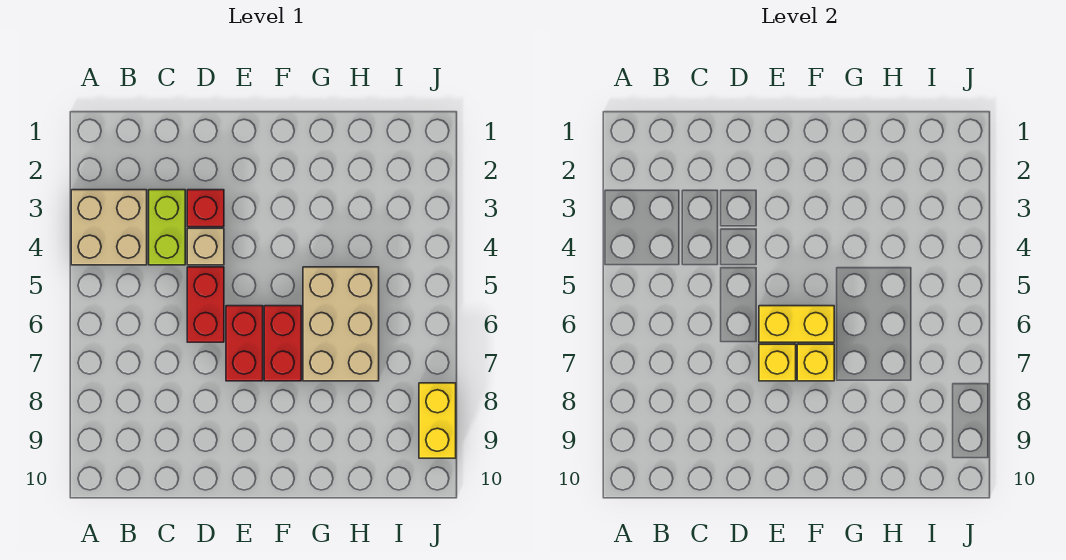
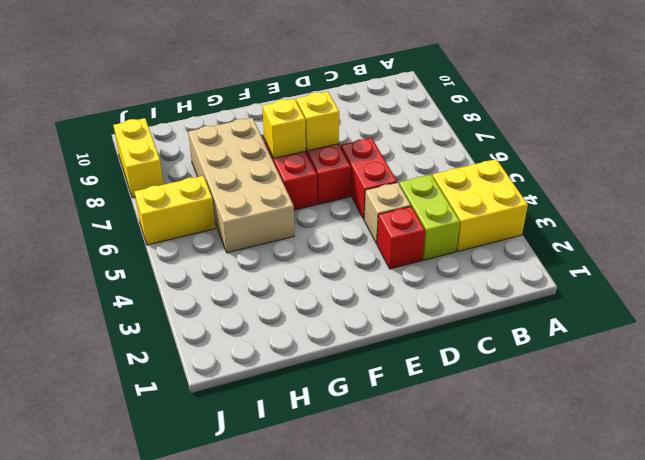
tan brick A3:B4 level 1 -> yellow brick A3:B4 level 1
yellow brick E6:F6 level 2 -> yellow brick I6:J6 level 1
tan brick G5:H7 level 1 -> tan brick G5:H8 level 1

